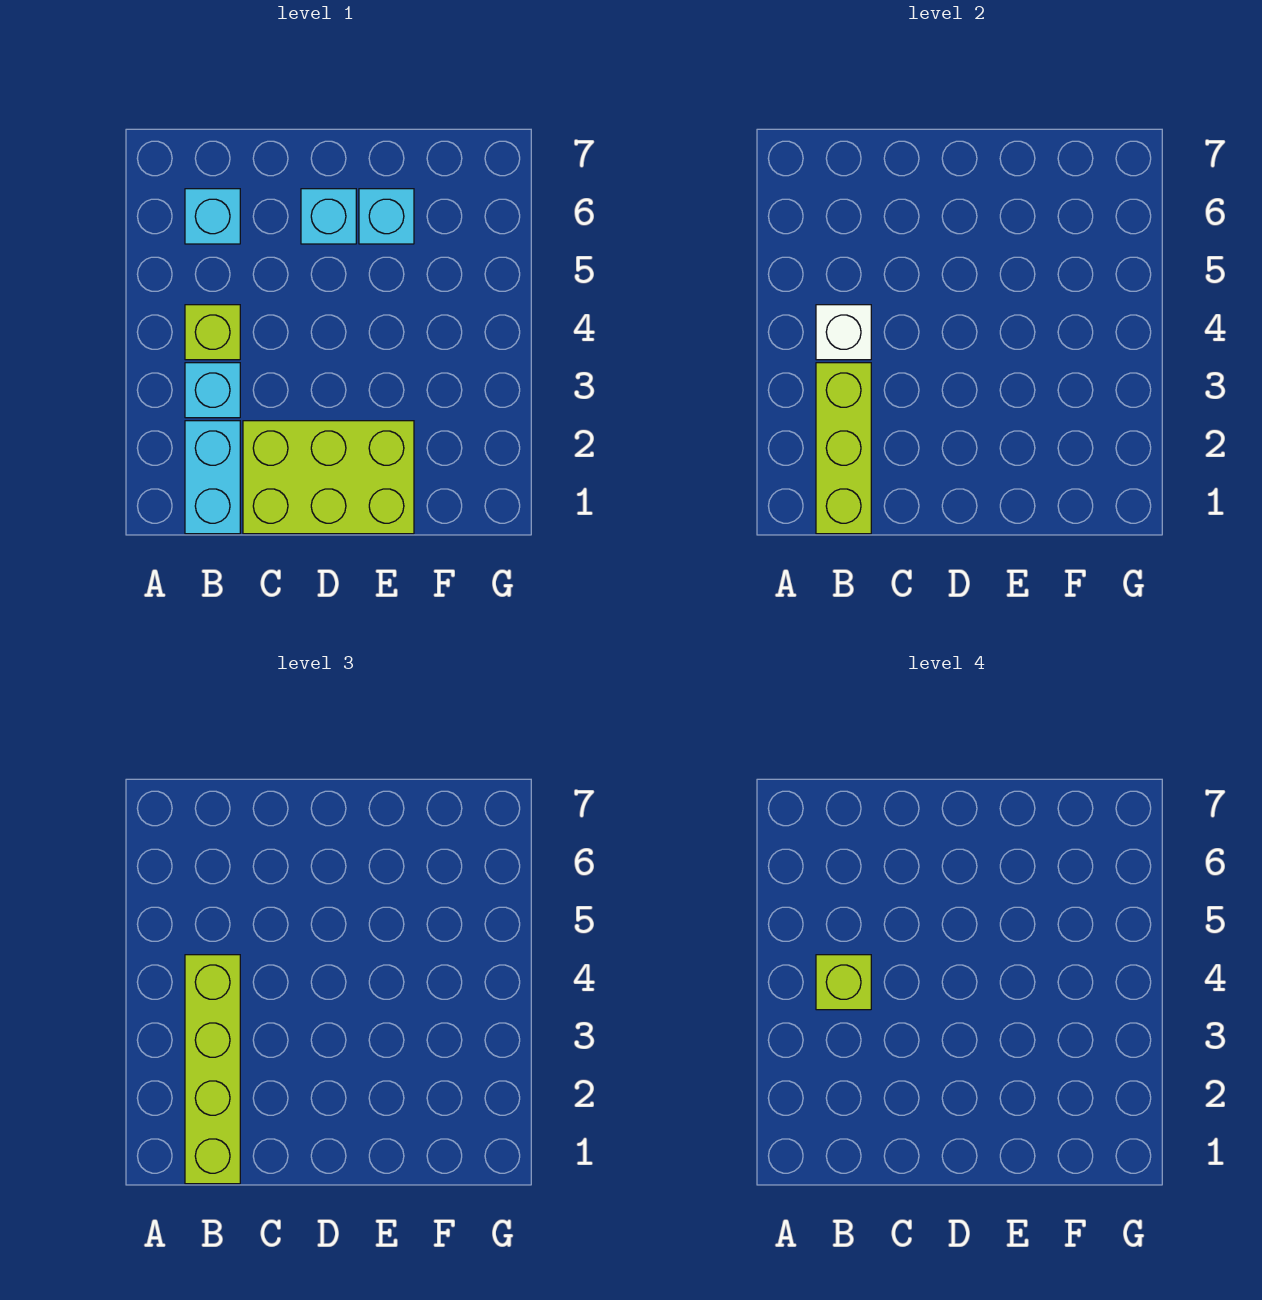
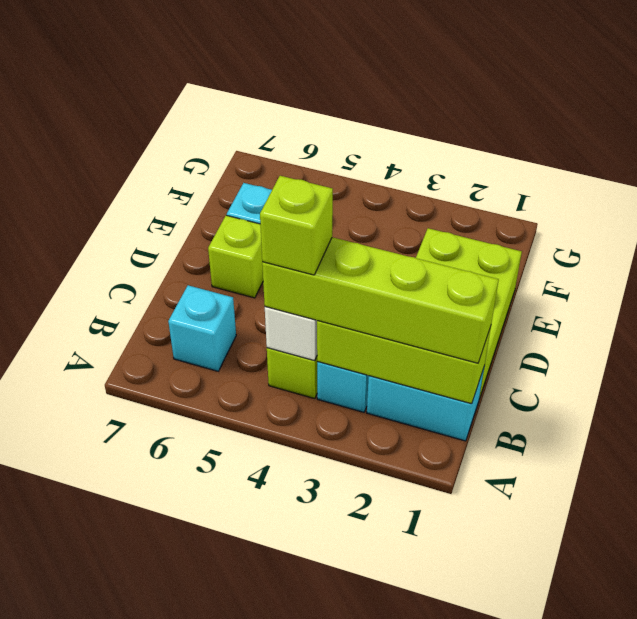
cyan brick D6 level 1 -> lime brick D6 level 1

